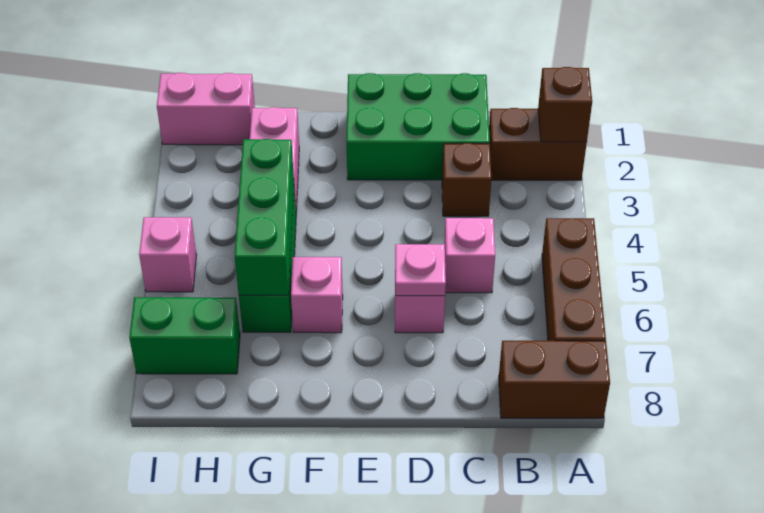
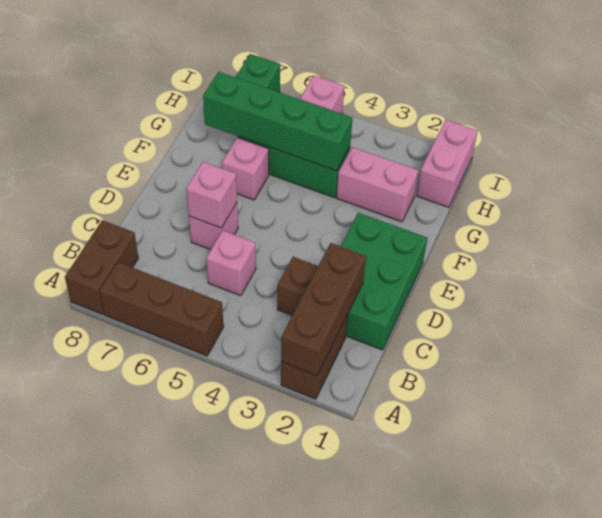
brown brick A2 level 2 -> brown brick A2:C2 level 2
pink plate D6 level 2 -> pink brick D6 level 2
green brick G4:G6 level 2 -> green brick G4:G7 level 2

